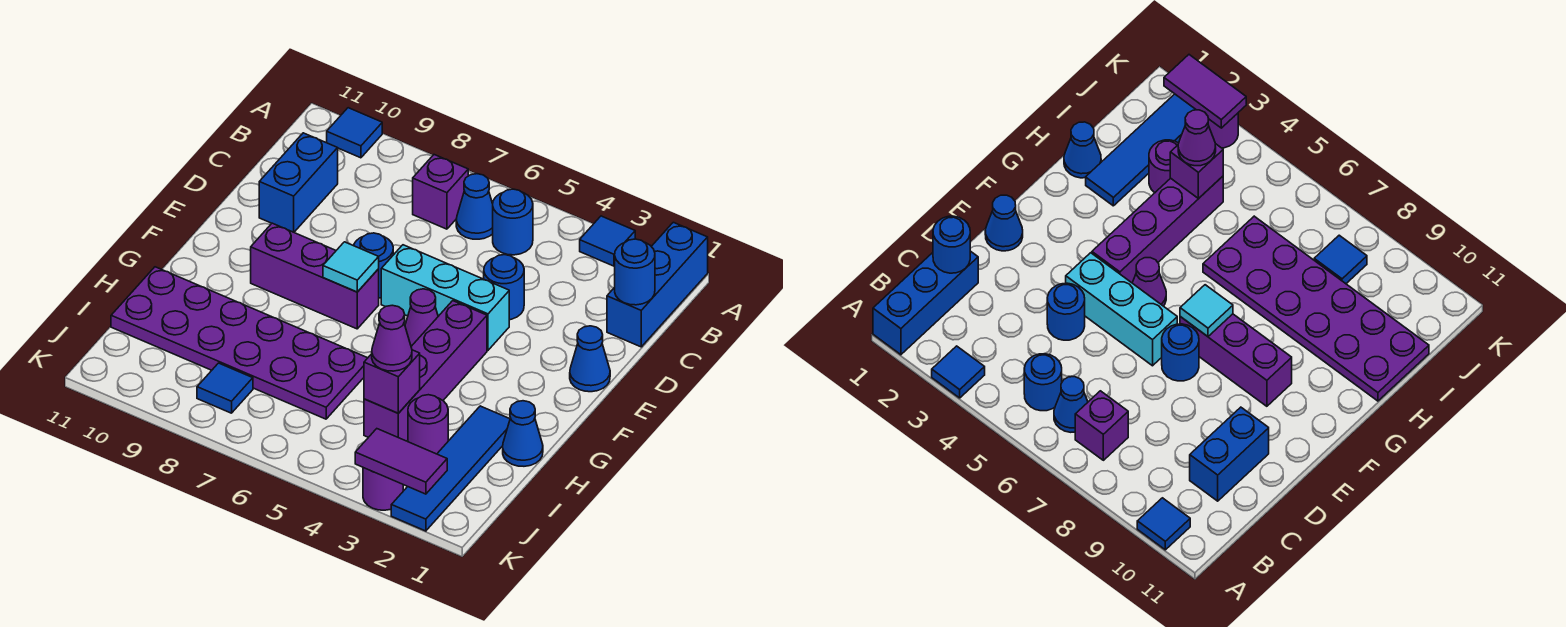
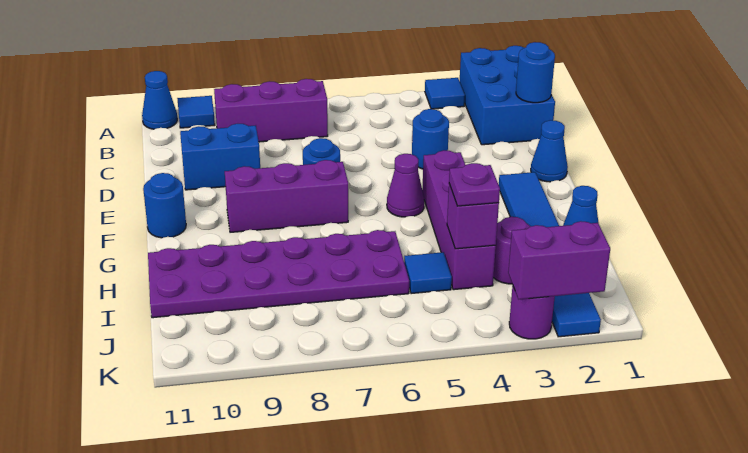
blue brick A1:C1 level 1 -> blue brick A1:C2 level 1
blue round brick B5 level 1 -> blue round brick F11 level 1
blue cone B6 level 1 -> blue cone A11 level 1
purple brick B7 level 1 -> purple brick B7:B9 level 1
blue brick C10:D10 level 1 -> blue brick D9:D10 level 1
cyan brick E4:E6 level 1 -> none
cyan tile F7 level 2 -> none
blue tile H2:K2 level 1 -> blue tile F2:K2 level 1
purple cone I4 level 3 -> purple plate I4 level 3
blue tile J8 level 1 -> blue tile I5 level 1
purple tile K2:K3 level 2 -> purple brick K2:K3 level 2

